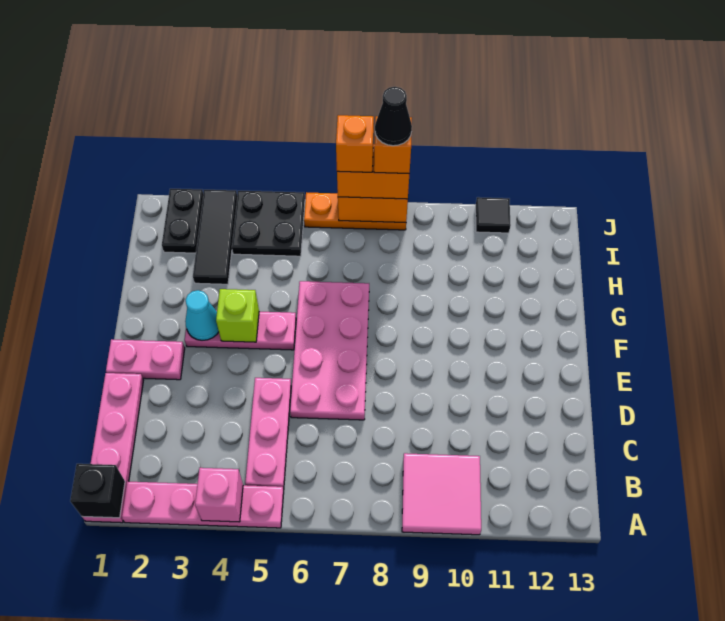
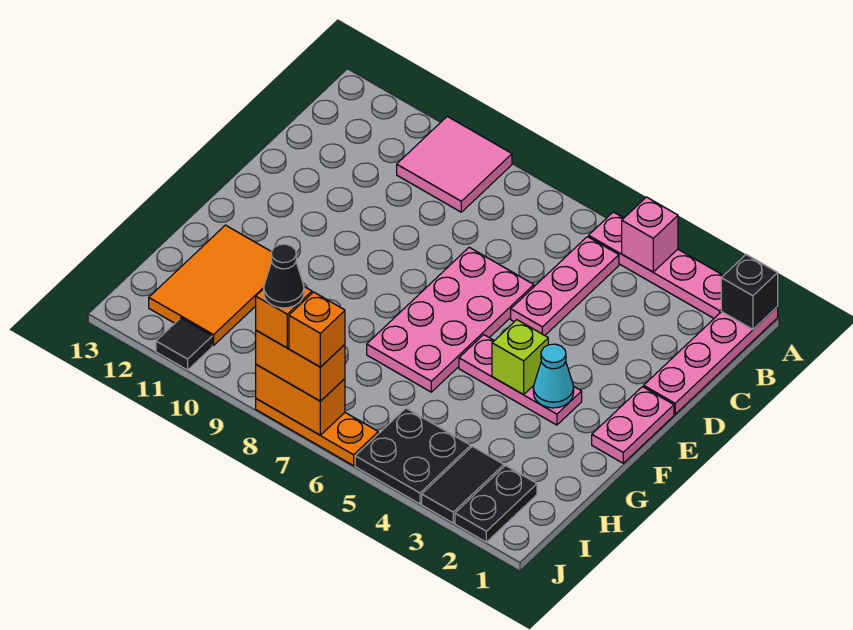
pink plate E1:E2 level 1 -> pink plate E1:F1 level 1
none -> orange tile G11:I12 level 1
black tile H3:J3 level 1 -> black tile I3:J3 level 1

